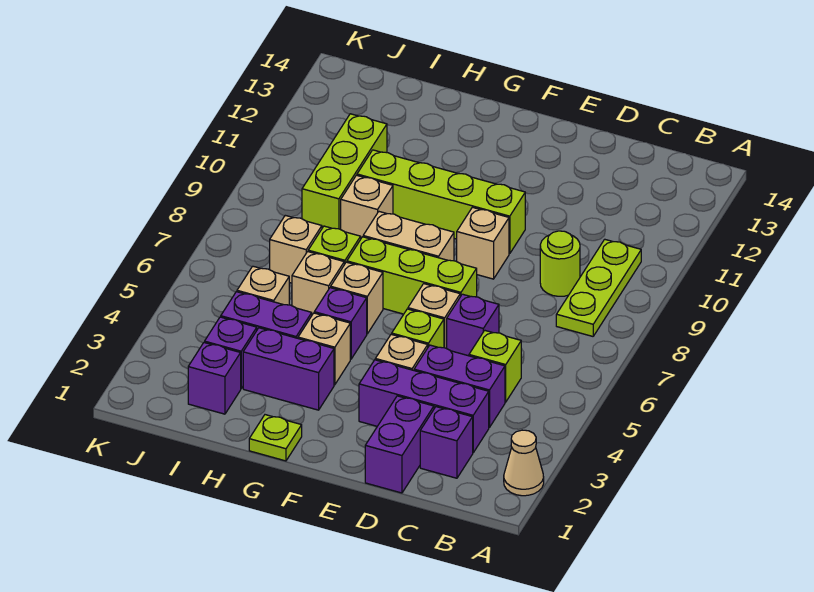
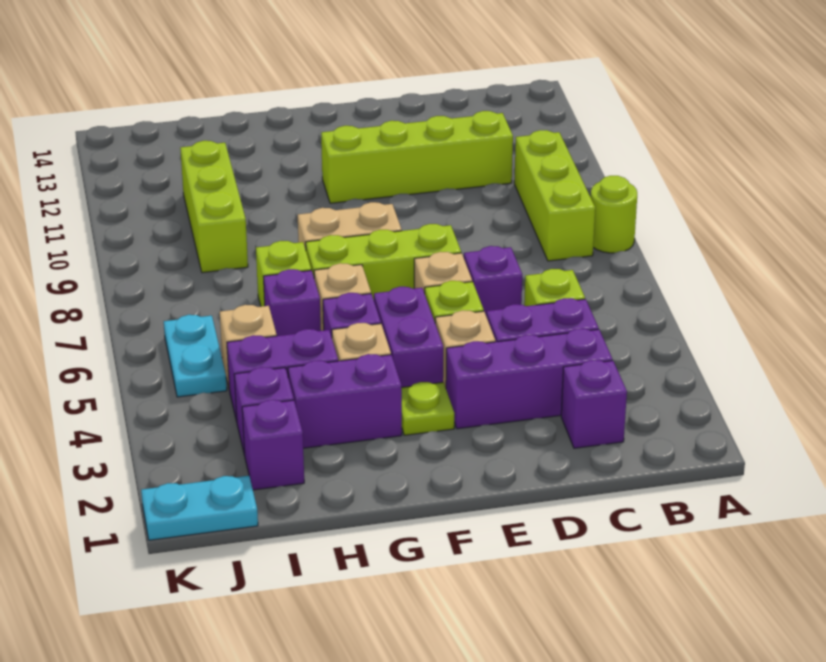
tan cone A2 level 1 -> none
lime plate B8:B10 level 1 -> lime brick B8:B10 level 1
lime round brick C9 level 1 -> lime round brick A8 level 1
purple brick D1:D2 level 1 -> purple brick F4:F5 level 1
tan brick E9 level 1 -> none
lime brick E10:H10 level 1 -> lime brick C11:F11 level 1
lime plate G1 level 1 -> lime plate F3 level 1
tan brick H6 level 1 -> purple brick H6 level 1
tan brick H9 level 1 -> none
tan brick I7 level 1 -> none
none -> cyan plate J1:K1 level 1
none -> cyan plate J5:J6 level 1

